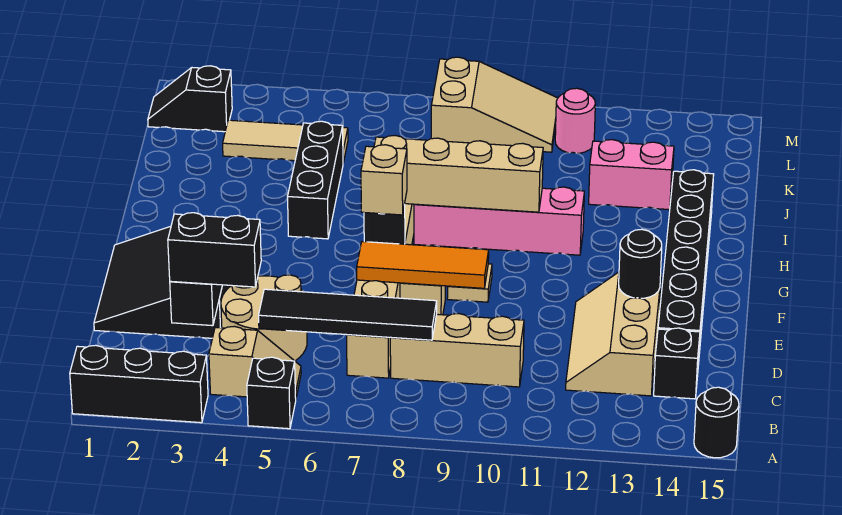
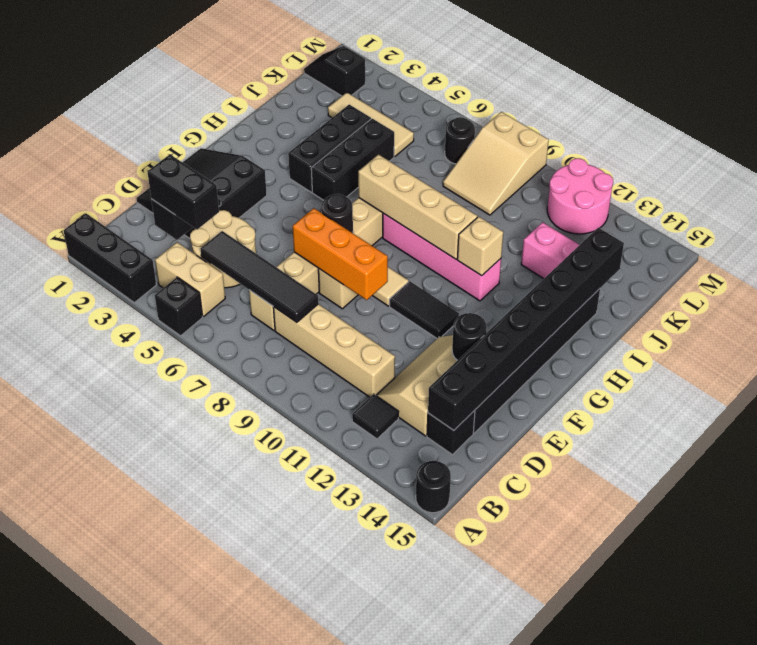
tan slope B4:B5 level 1 top 4 -> tan brick B4:B5 level 1
none -> black tile B12 level 1
tan brick C8:C10 level 1 -> tan brick C8:C11 level 1
none -> black brick C14:J14 level 2
orange tile E7:E9 level 2 -> orange brick E7:E9 level 2
tan brick F7 level 3 -> tan brick H11 level 2
none -> black tile F10:F11 level 1
none -> black brick H4:J4 level 1
none -> black round brick L7 level 1
tan slope L8:M10 level 1 top 8 -> tan slope K8:M9 level 1 top M
pink round brick L11 level 1 -> pink round brick L11:M12 level 1

